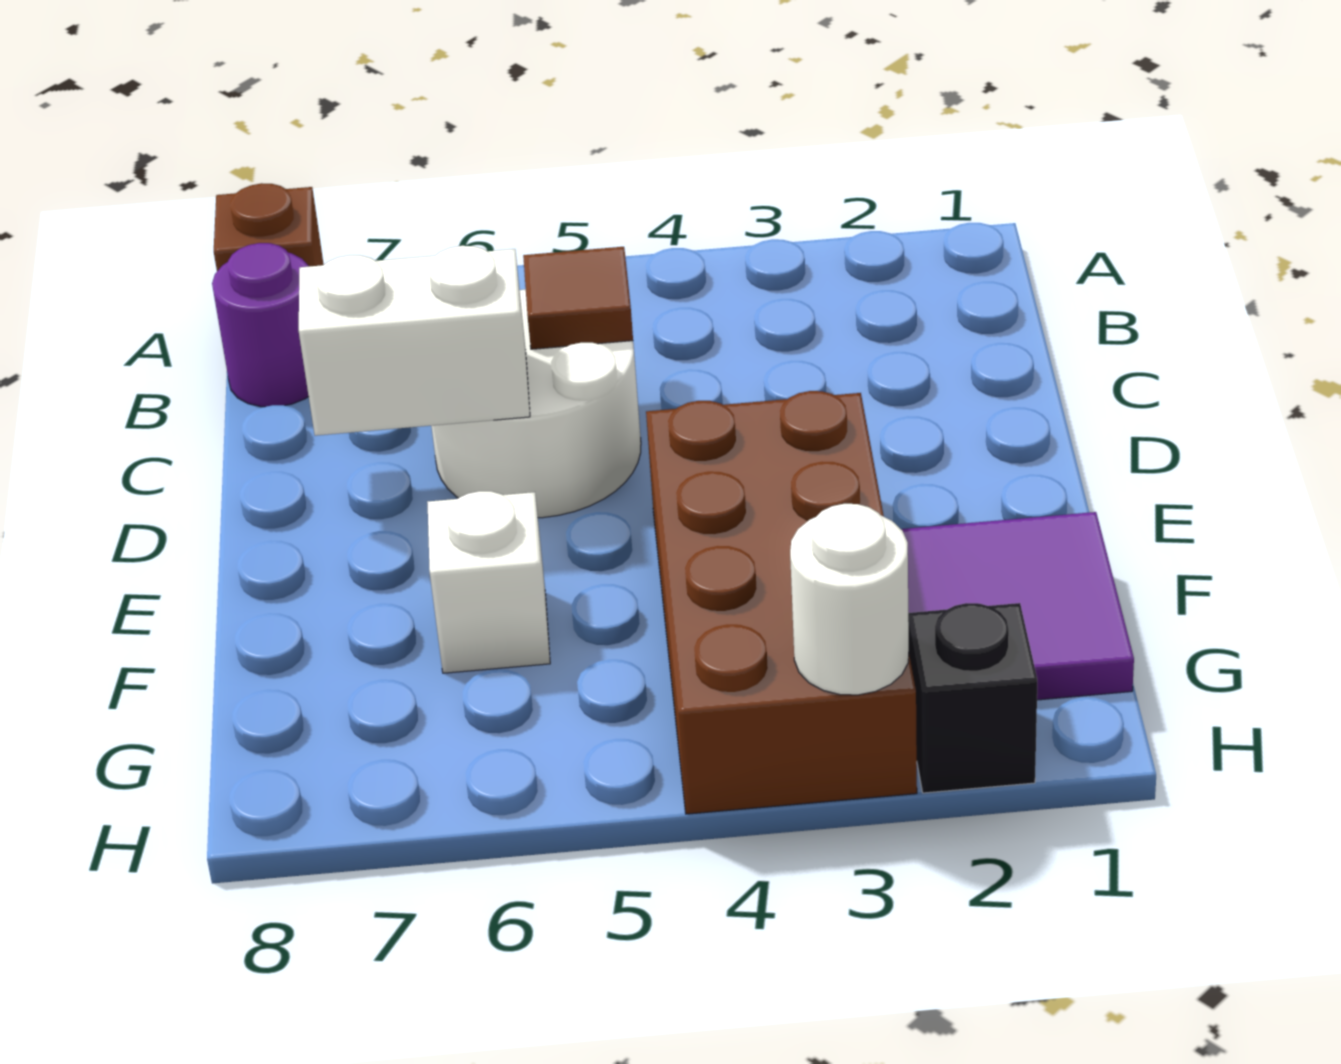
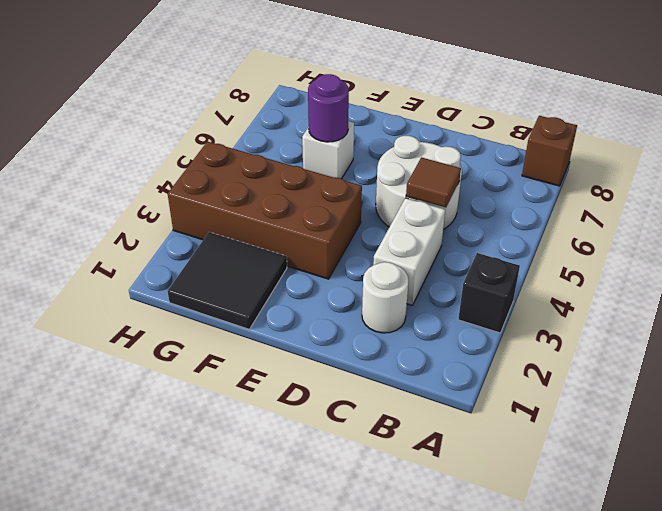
purple round brick B8 level 1 -> purple round brick F6 level 2
white brick D6:D7 level 2 -> white brick C3:C4 level 1
purple tile F1:G2 level 1 -> black tile F1:G2 level 1
black brick H2 level 1 -> black brick A3 level 1
white round brick H3 level 2 -> white round brick C2 level 1

